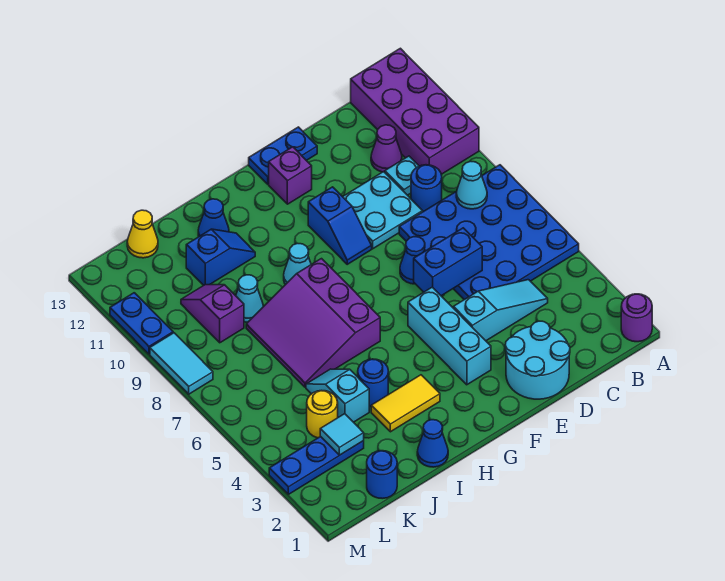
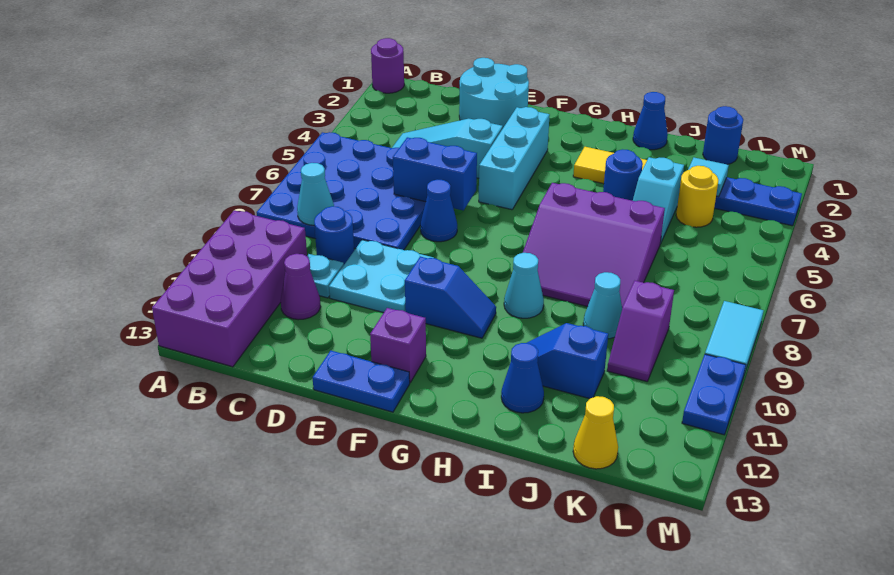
blue slope F9:F10 level 1 top 10 -> blue slope F10:G10 level 1 top F
purple slope H6:J8 level 1 top H -> purple slope H6:J8 level 1 top 6

